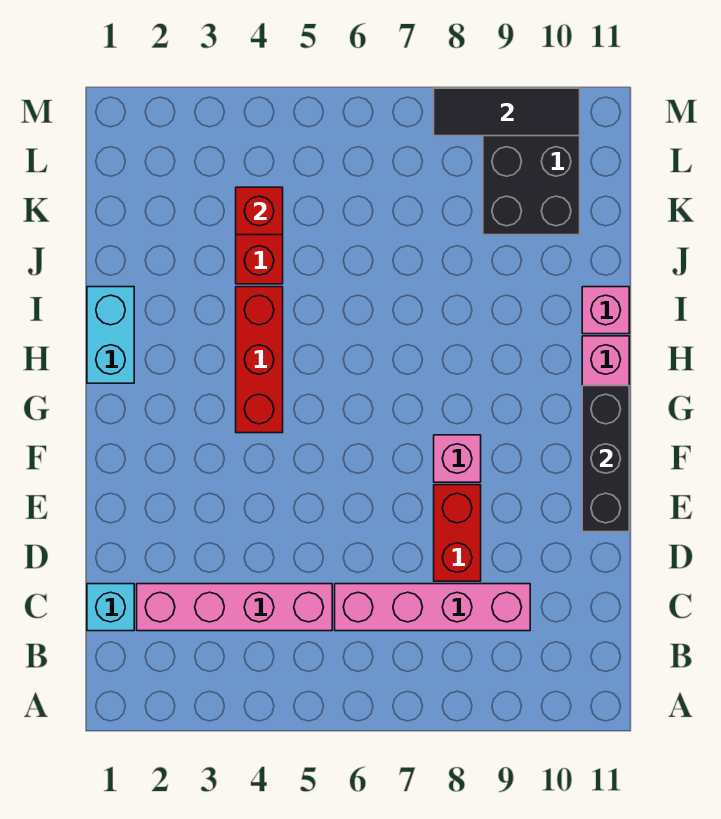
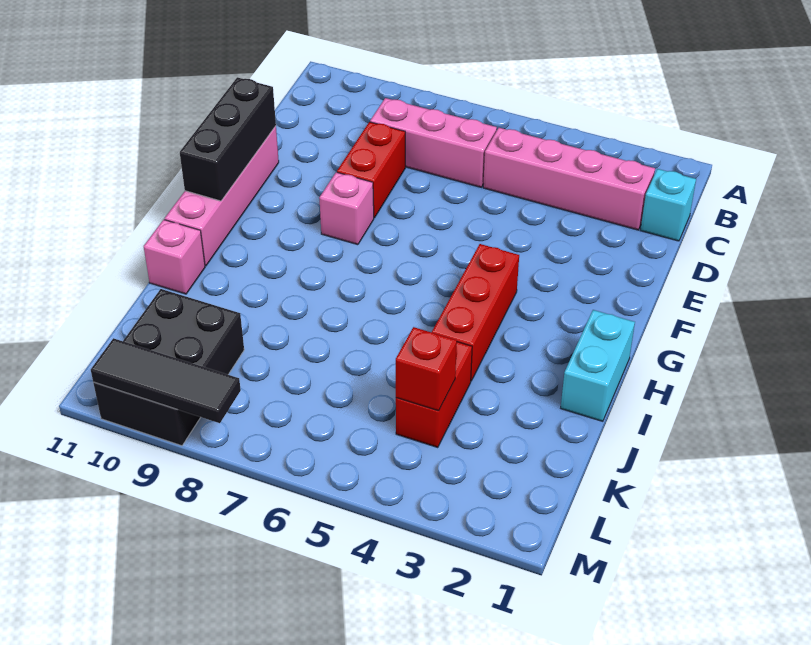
pink brick C6:C9 level 1 -> pink brick C6:C8 level 1

